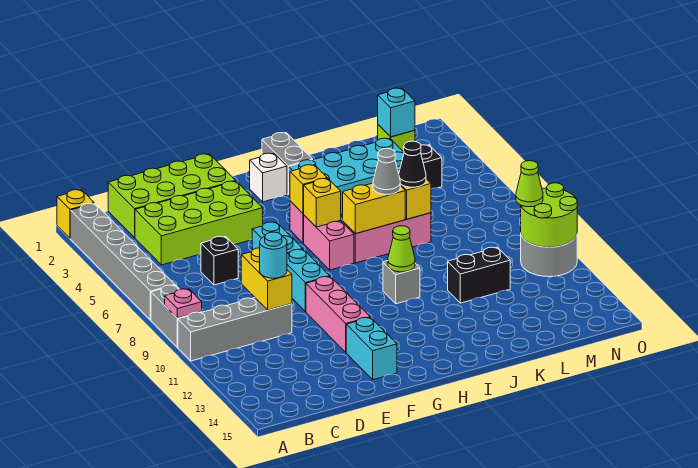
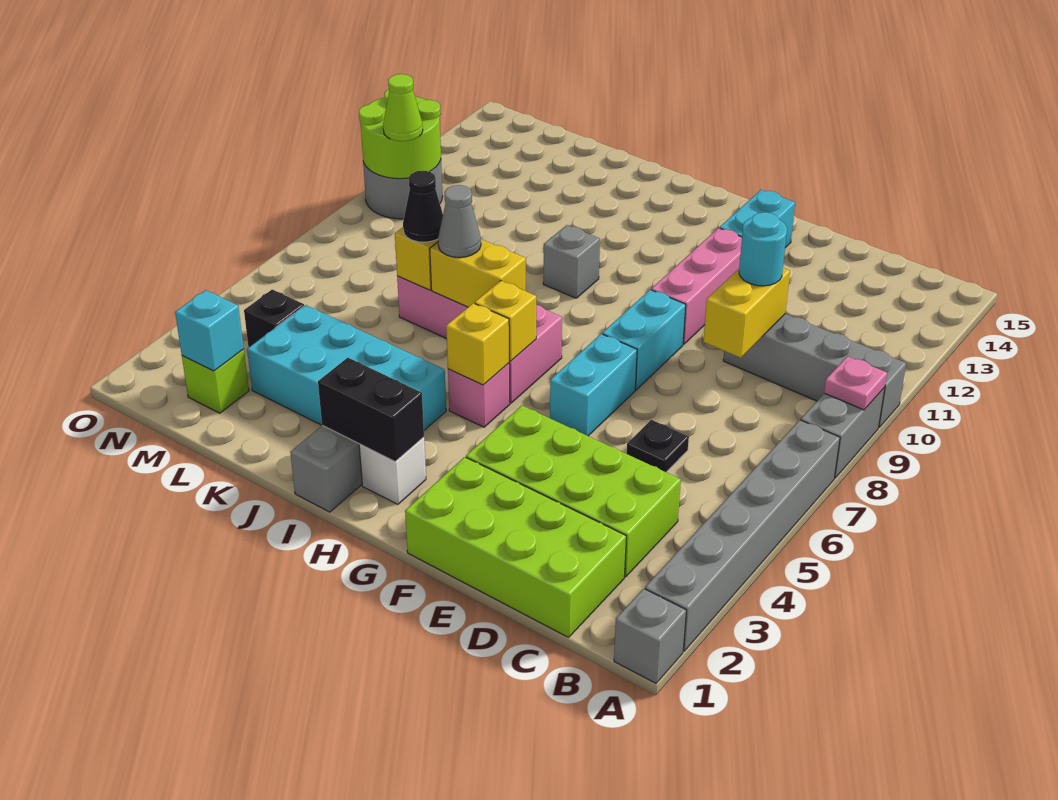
yellow brick A1 level 1 -> grey brick A1 level 1
black brick D6 level 1 -> black plate D6 level 1
lime cone I10 level 2 -> none
black brick K11:L11 level 1 -> black brick H2:I2 level 2

